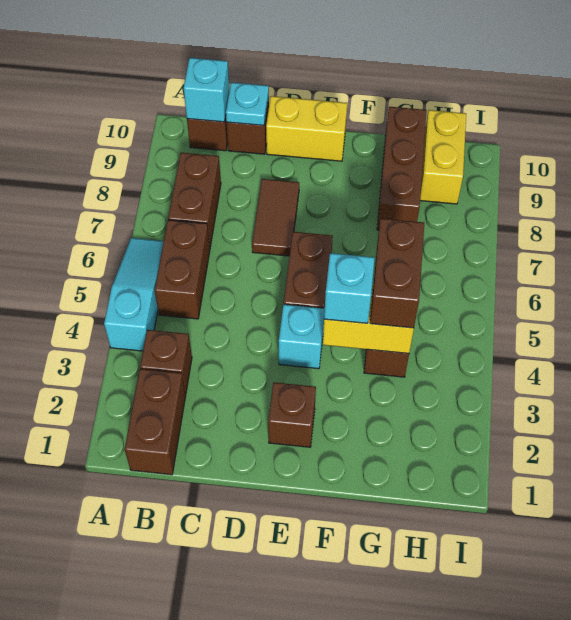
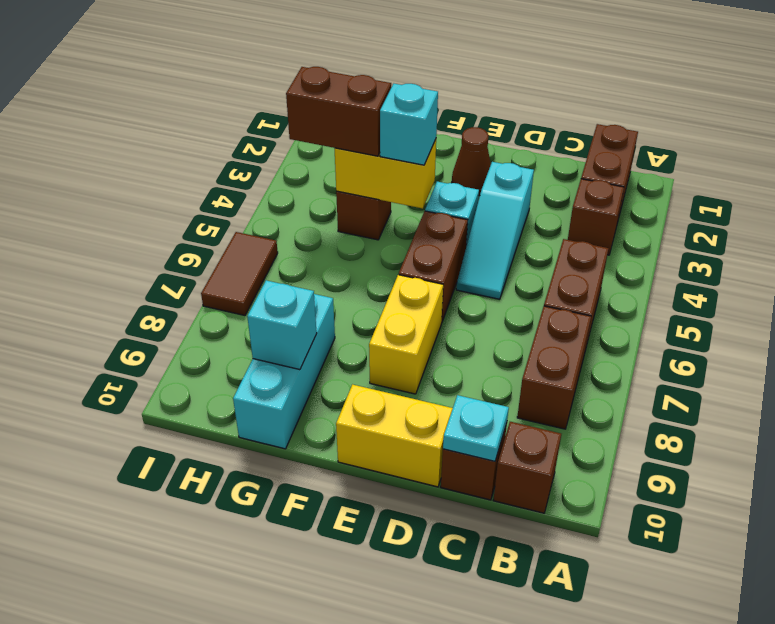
cyan slope A4:A6 level 1 top 4 -> cyan slope D3:D5 level 1 top 3
cyan brick B10 level 2 -> cyan brick G9 level 2
brown tile D7:D8 level 1 -> brown tile I6:I7 level 1
brown brick E2 level 1 -> brown cone E2 level 1
brown brick G4:G5 level 3 -> brown brick G4:H4 level 3
brown brick G8:G10 level 1 -> cyan brick G8:G10 level 1
yellow brick H9:H10 level 1 -> yellow brick E7:E8 level 1

